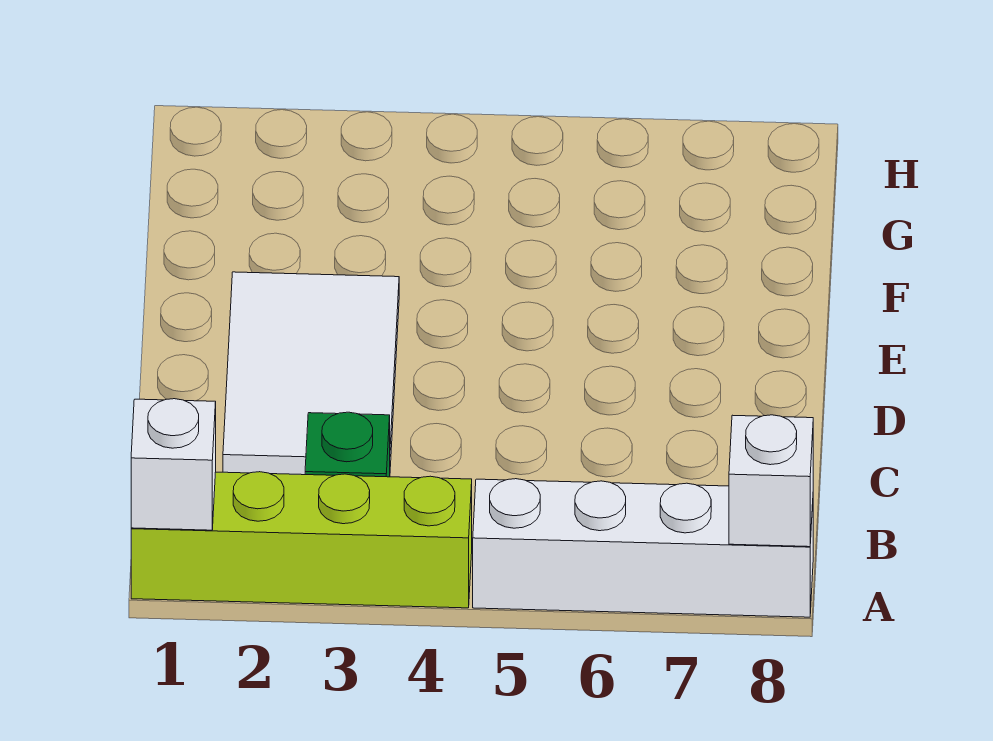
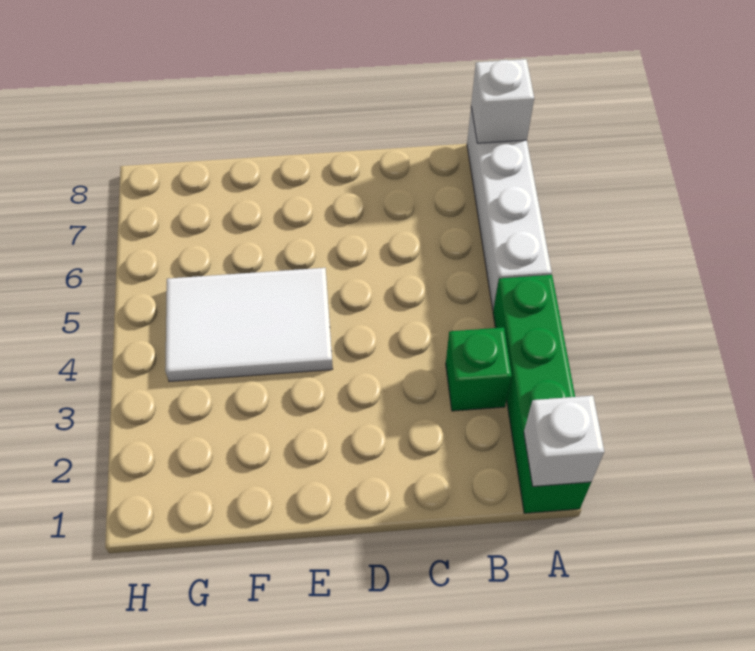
lime brick A1:A4 level 1 -> green brick A1:A4 level 1
white tile C2:E3 level 1 -> white tile E4:G5 level 1

